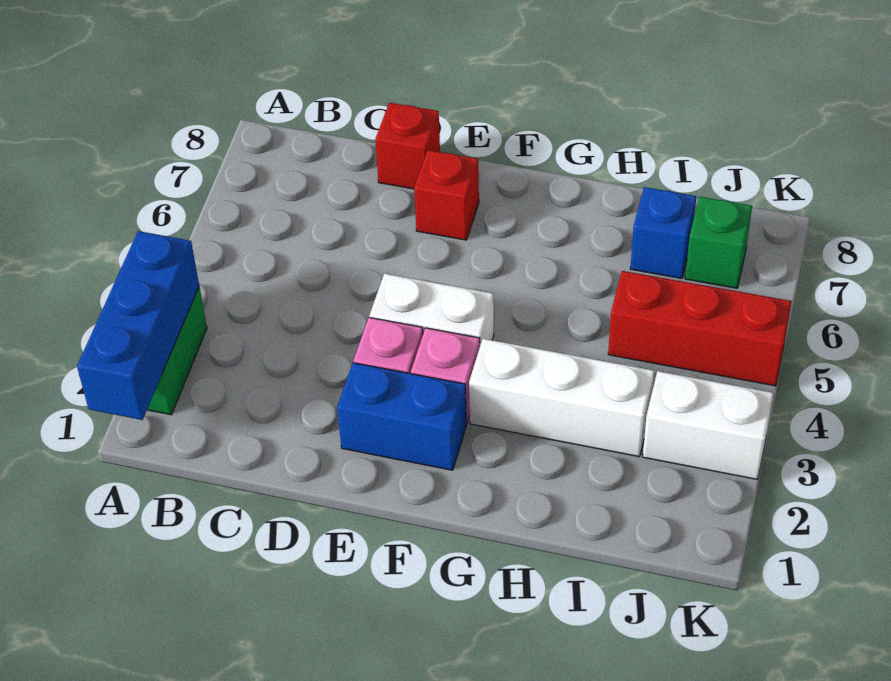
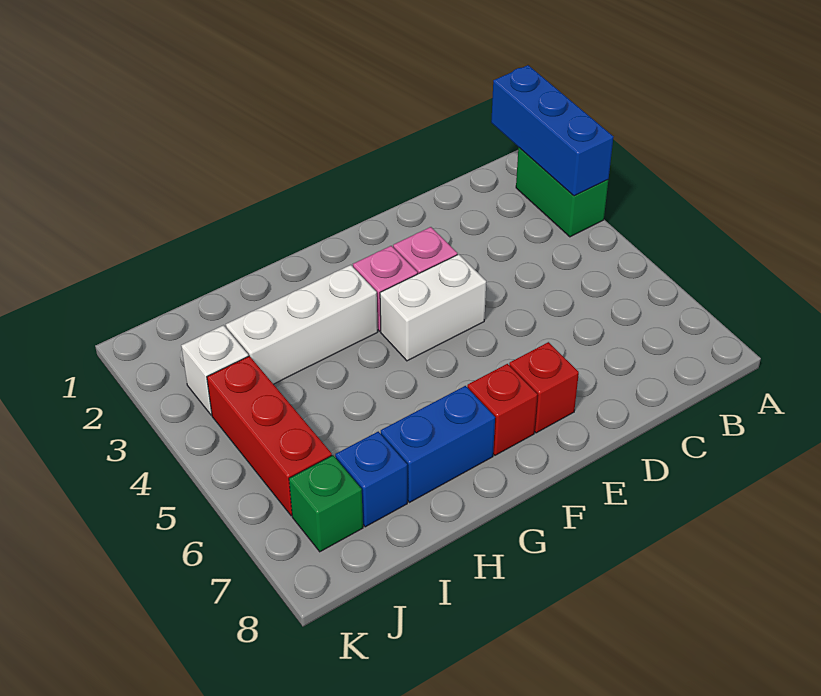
red brick D8 level 1 -> red brick F7 level 1
blue brick E2:F2 level 1 -> blue brick G7:H7 level 1
red brick I5:K5 level 1 -> red brick J4:J6 level 1
white brick J3:K3 level 1 -> white brick J3 level 1

